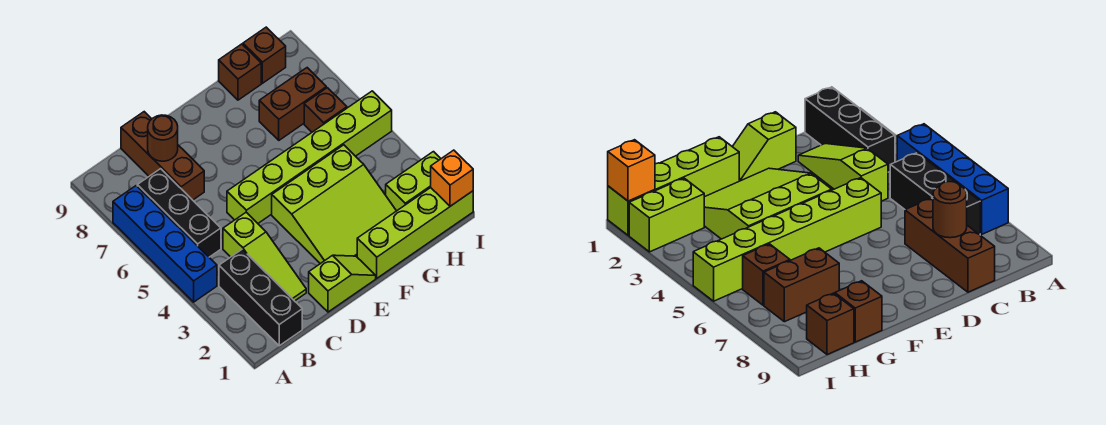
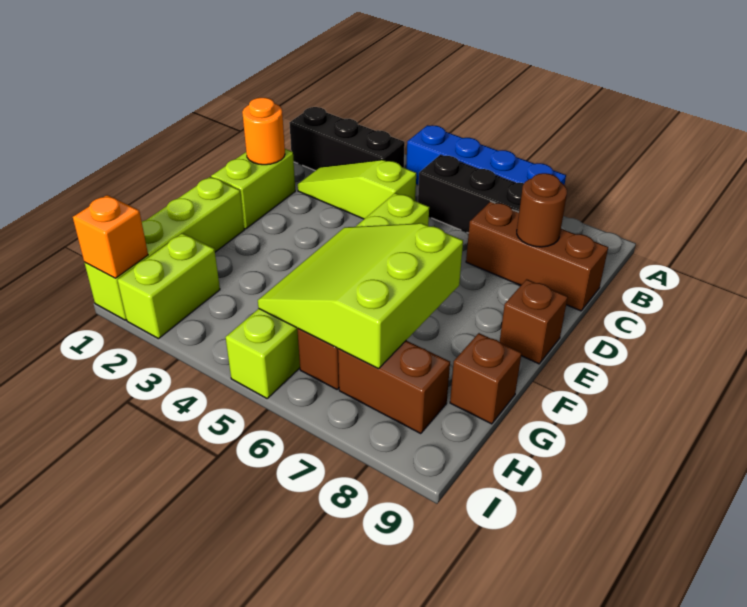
lime slope D1:E1 level 1 top D -> lime brick D1:E1 level 1
none -> orange round brick D1 level 2
lime slope E2:G4 level 1 top 4 -> lime slope F5:H7 level 2 top 7
brown brick G7:H7 level 1 -> brown brick H7:H8 level 1
brown brick H9 level 1 -> brown brick E9 level 1

